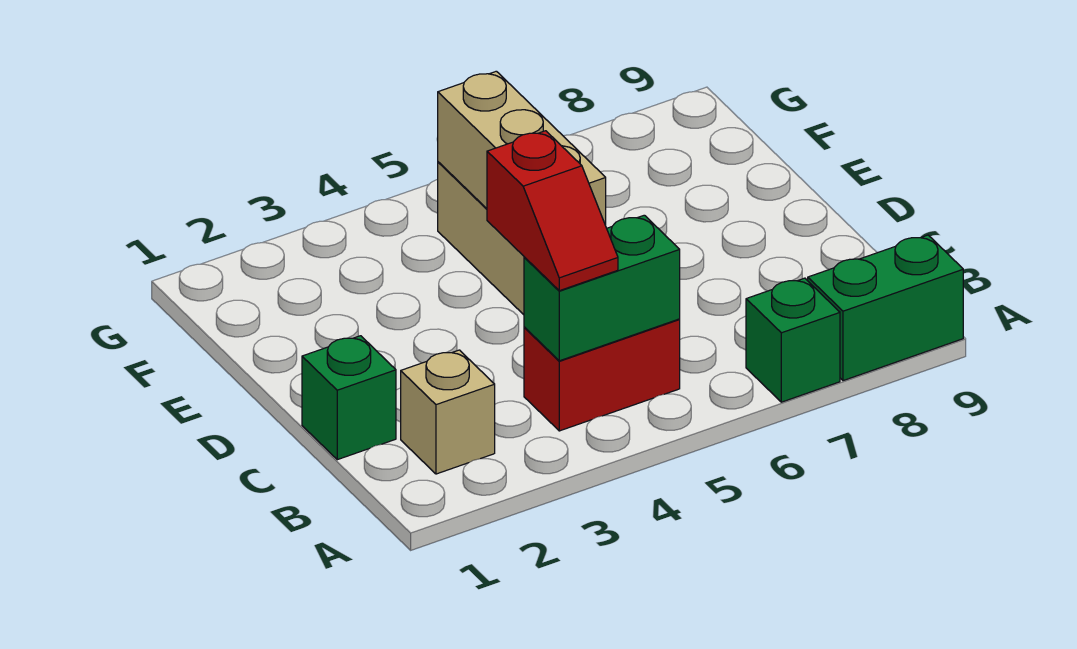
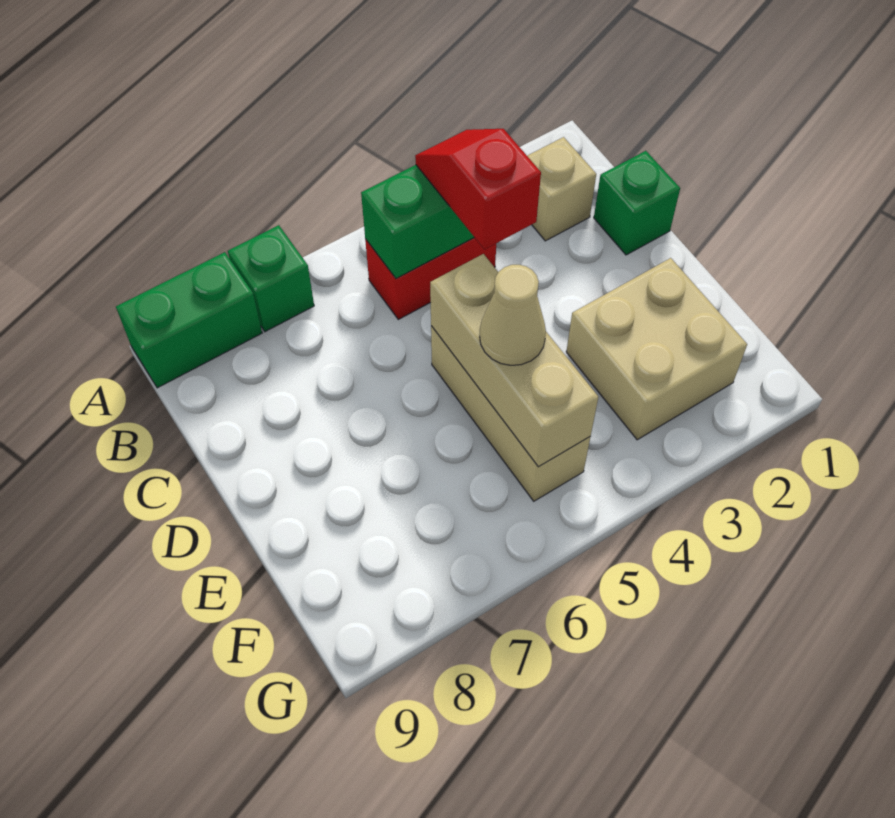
none -> tan brick E2:F3 level 1
none -> tan cone E5 level 3

